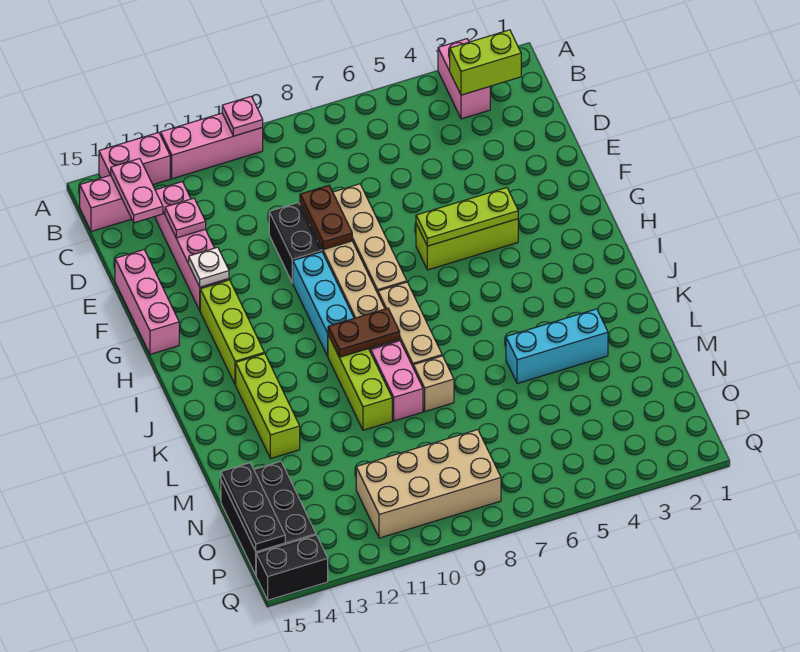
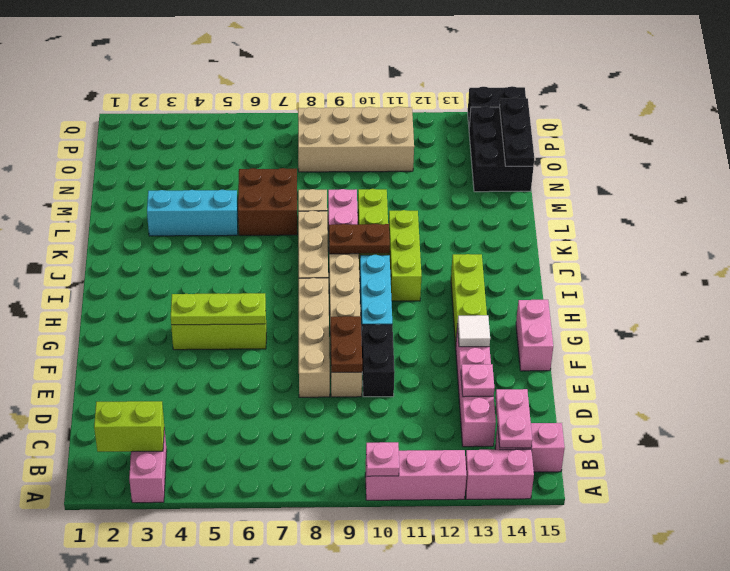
pink brick E15:G15 level 1 -> pink brick F15:G15 level 1
white plate F13 level 2 -> white tile F13 level 2
lime brick J13:L13 level 1 -> lime brick I11:K11 level 1
none -> brown brick L6:M7 level 1

